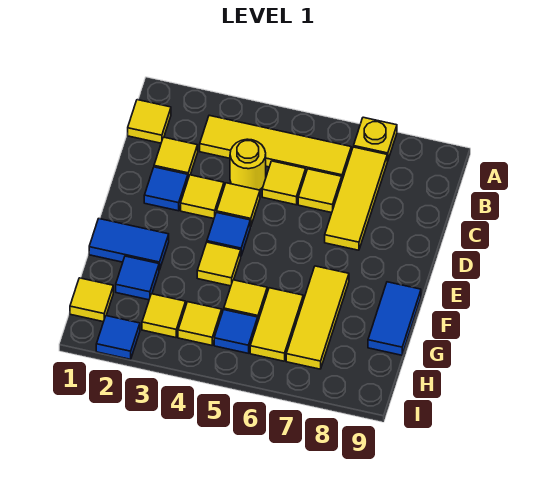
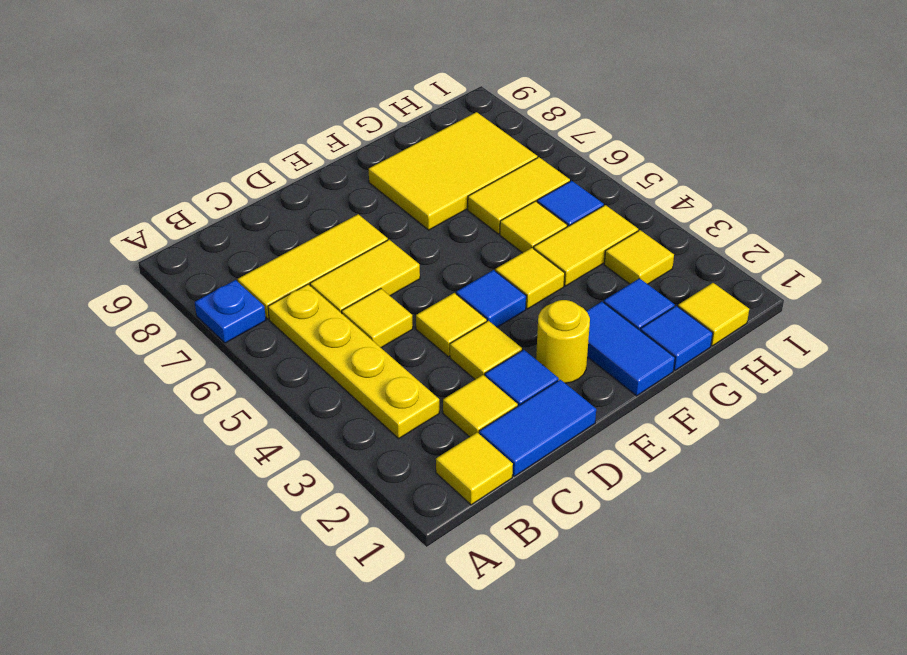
yellow plate A7 level 1 -> blue plate A7 level 1
yellow tile B3:B6 level 1 -> yellow plate B3:B6 level 1
yellow round brick C4 level 1 -> yellow round brick E2 level 1
yellow tile C6 level 1 -> yellow tile C6:D6 level 1
yellow tile F7:H7 level 1 -> yellow tile F7:H8 level 1
blue tile F9:G9 level 1 -> blue tile C1:D1 level 1
yellow tile H4 level 1 -> yellow tile G4:H4 level 1
blue tile I2 level 1 -> blue tile G1 level 1

